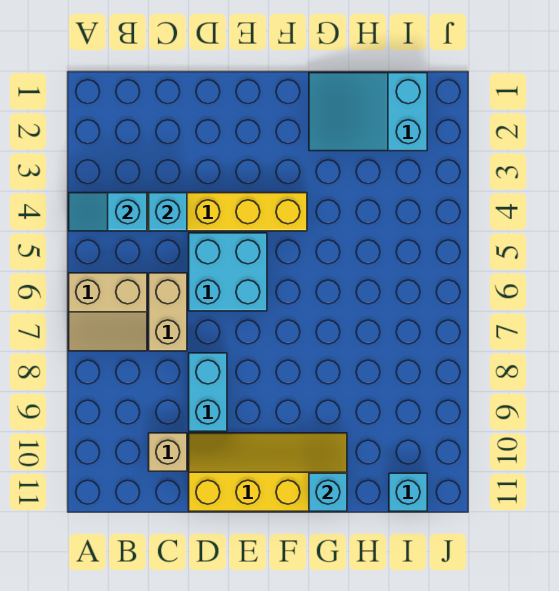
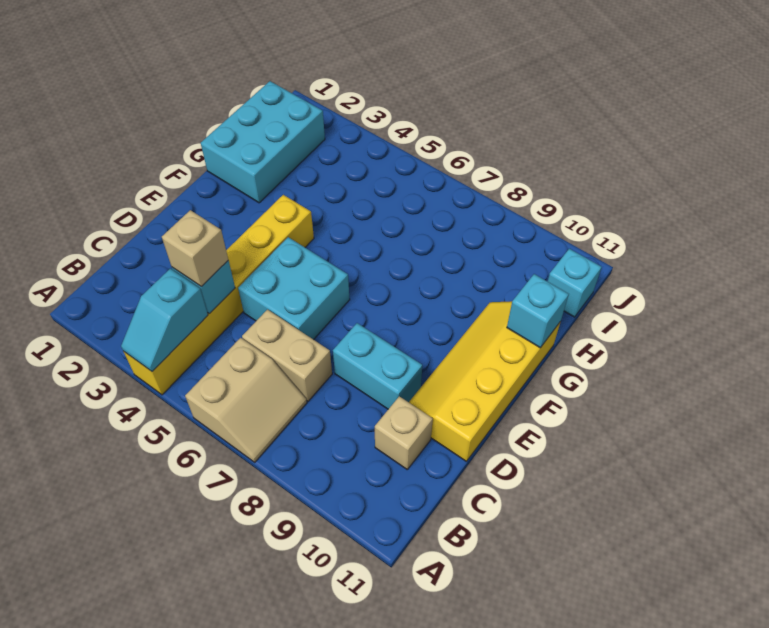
none -> tan brick C4 level 3
cyan slope G1:I2 level 1 top I -> cyan brick G1:I2 level 1

